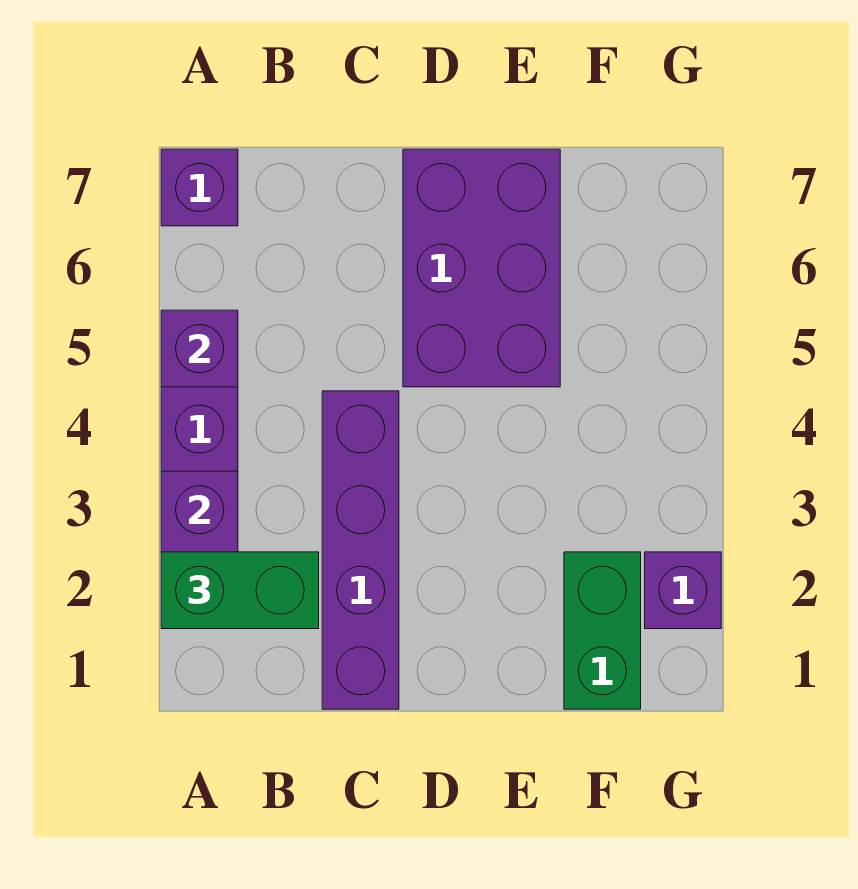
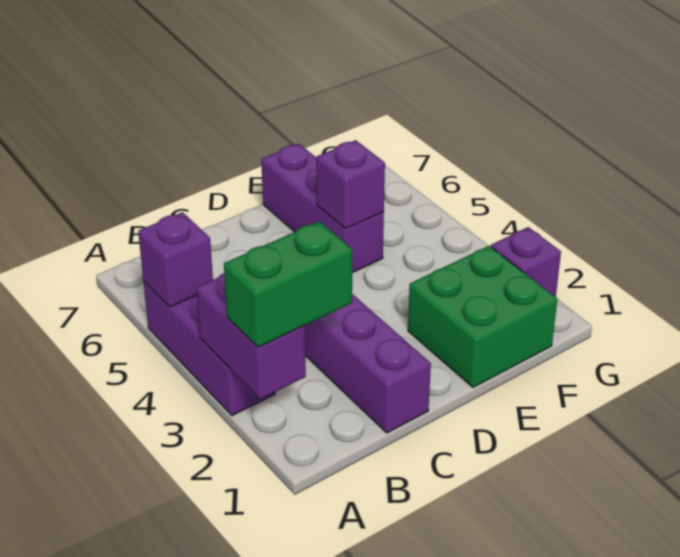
purple brick A7 level 1 -> purple brick E5 level 2
purple brick D5:E7 level 1 -> purple brick E5:E7 level 1
green brick F1:F2 level 1 -> green brick E1:F2 level 1

